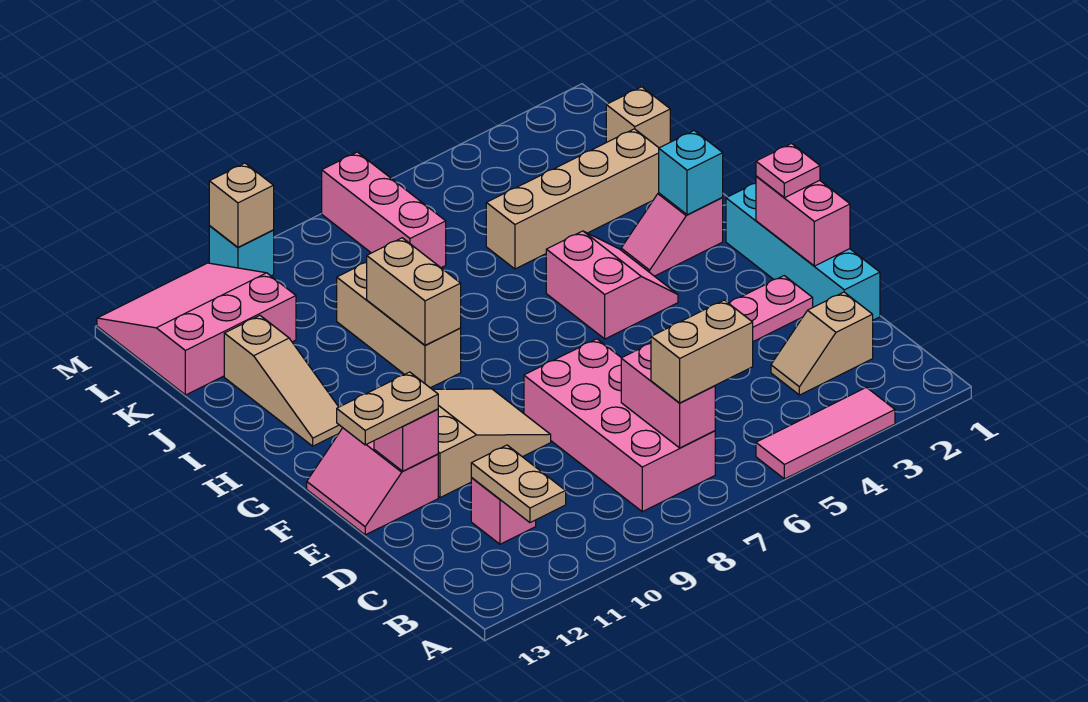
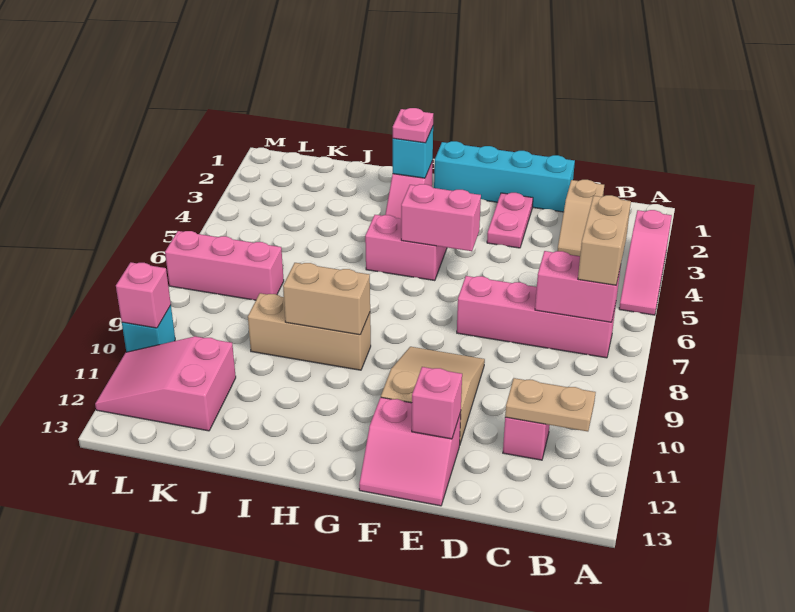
pink tile A3:A5 level 1 -> pink slope A3:A5 level 1 top 3
pink brick B7:E8 level 1 -> pink brick B7:E7 level 1
pink brick E1:F1 level 2 -> pink brick F5:G5 level 2
tan plate E12:E13 level 3 -> none
pink plate F1 level 3 -> pink plate H2 level 3
tan slope H12:J12 level 1 top J -> none
tan brick J2:J5 level 1 -> none
tan brick K1 level 1 -> none
pink slope K11:M13 level 1 top K -> pink slope K11:M12 level 1 top K
tan brick M10 level 2 -> pink brick M10 level 2

